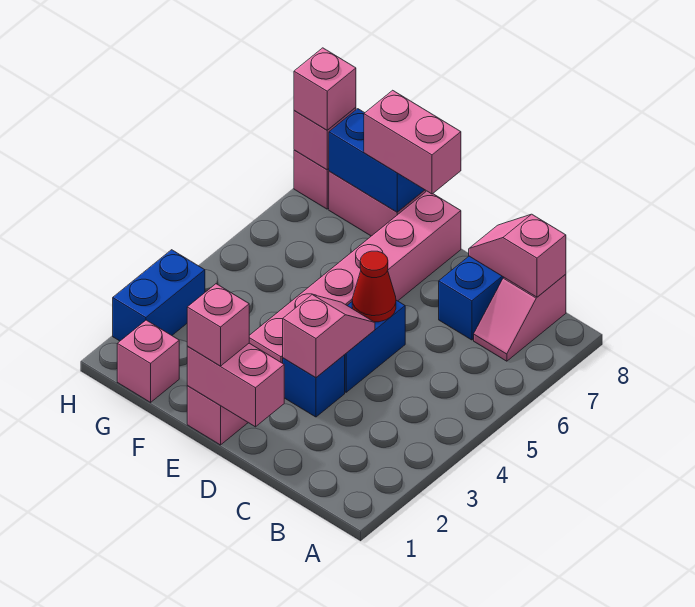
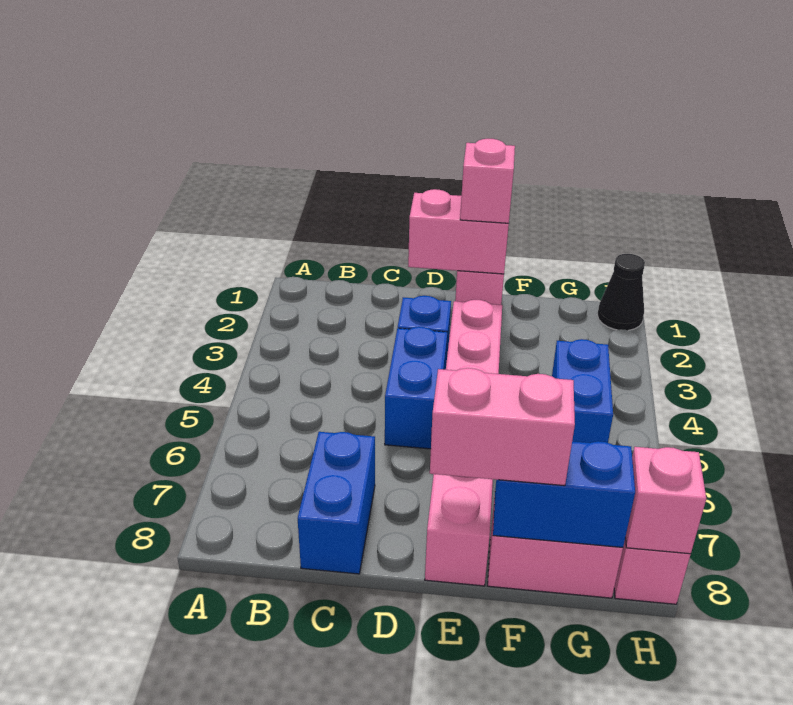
pink slope B7:B8 level 1 top 8 -> none
pink slope B8:C8 level 2 top B -> none
pink slope D3:D4 level 2 top 3 -> none
red cone D5 level 2 -> none
pink brick G1 level 1 -> none
none -> black cone H1 level 1
blue brick H2:H3 level 1 -> blue brick G4:G5 level 1
pink brick H8 level 3 -> none

